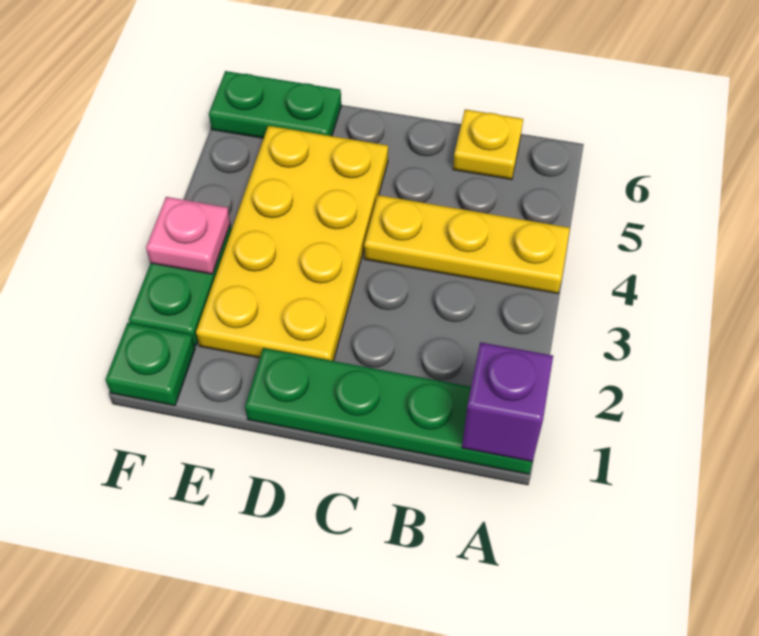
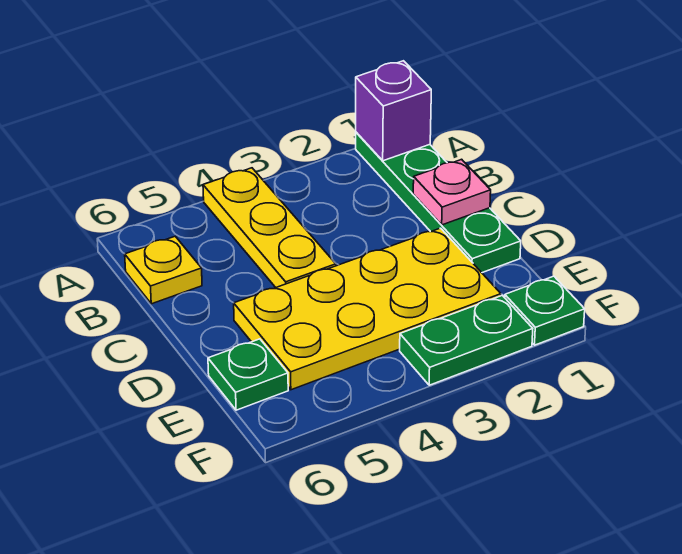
green plate E6:F6 level 1 -> green plate E6 level 1
pink plate F3 level 2 -> pink plate C1 level 2

